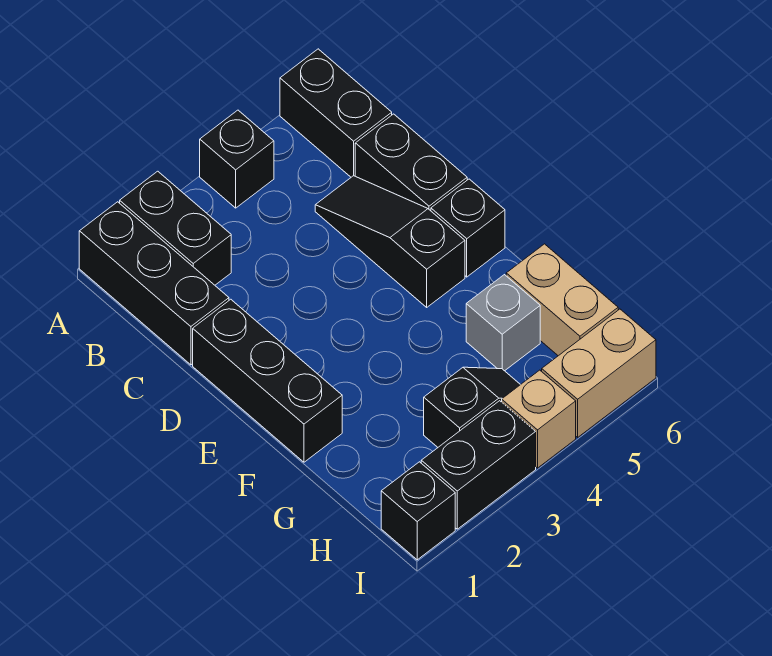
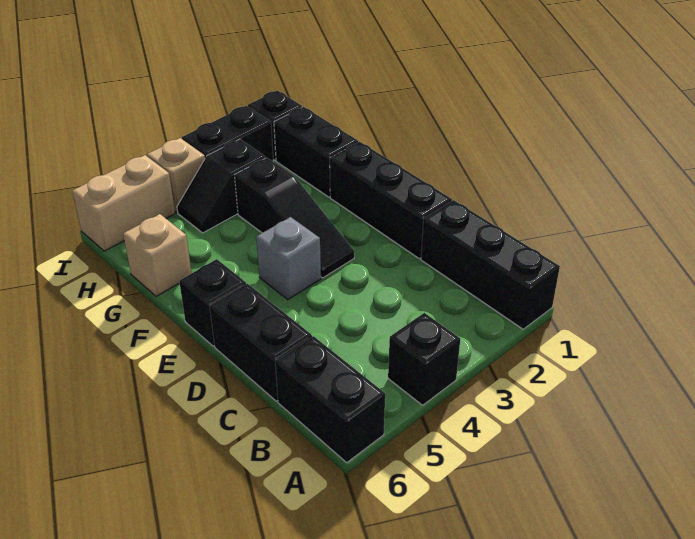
black brick A2:B2 level 1 -> black brick G1:H1 level 1
black slope C5:E5 level 1 top E -> black slope E3:G3 level 1 top G
grey brick G5 level 1 -> grey brick E4 level 1
tan brick G6:H6 level 1 -> tan brick G6 level 1

